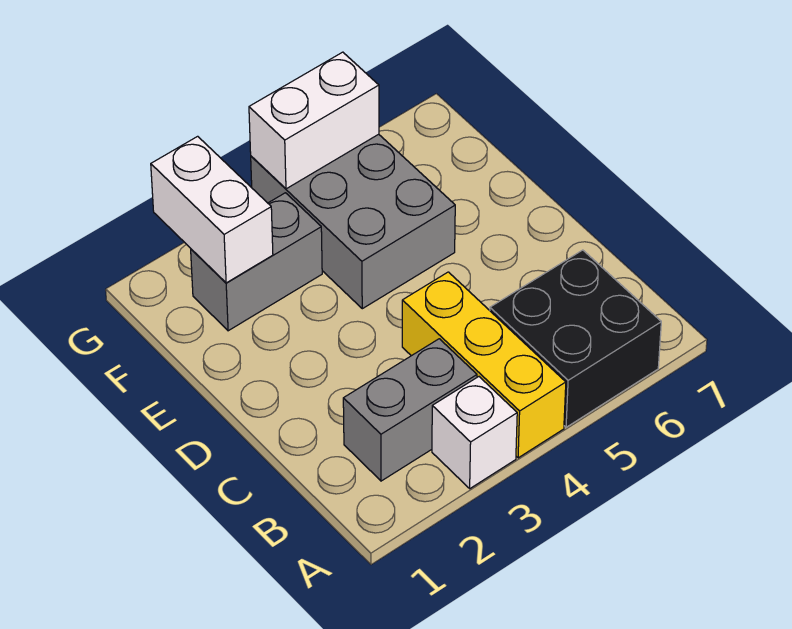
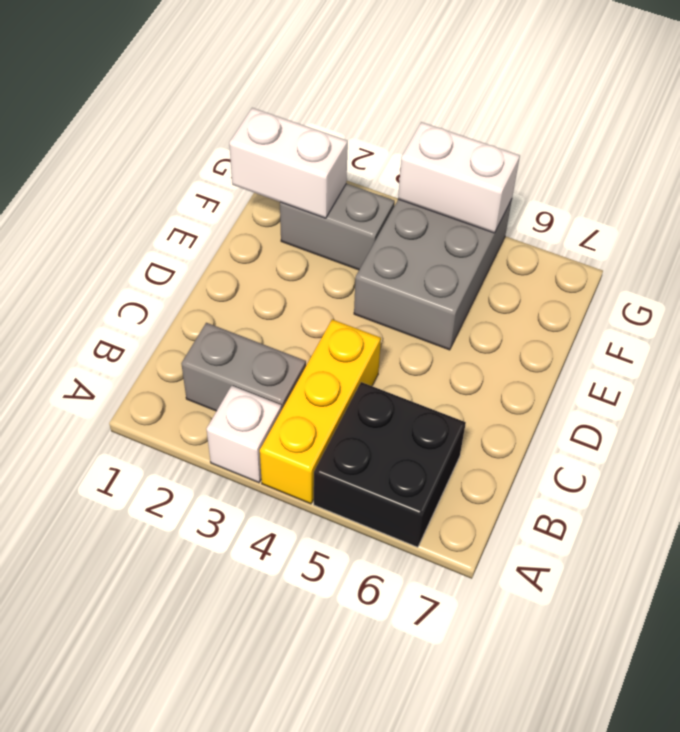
white brick F2:G2 level 2 -> white brick F1:F2 level 2

